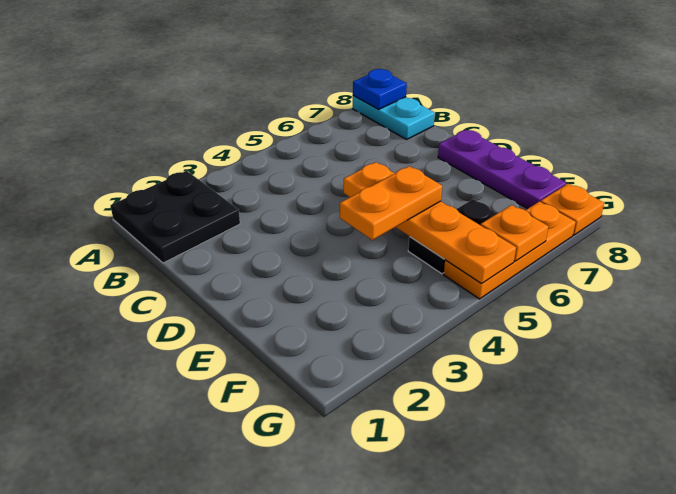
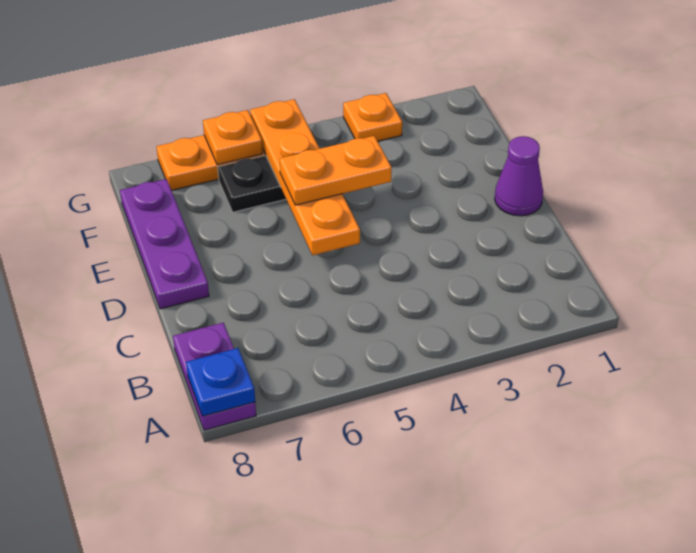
black plate A1:B2 level 1 -> none
cyan plate A8:B8 level 1 -> purple plate A8:B8 level 1
none -> purple cone D1 level 1
orange plate G8 level 1 -> orange plate G3 level 1

